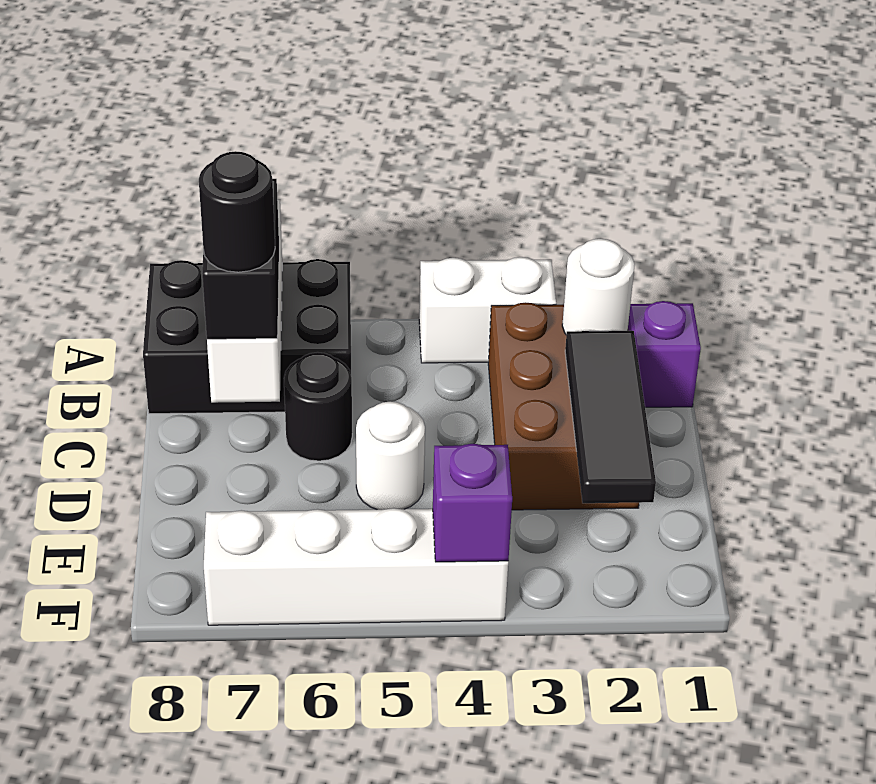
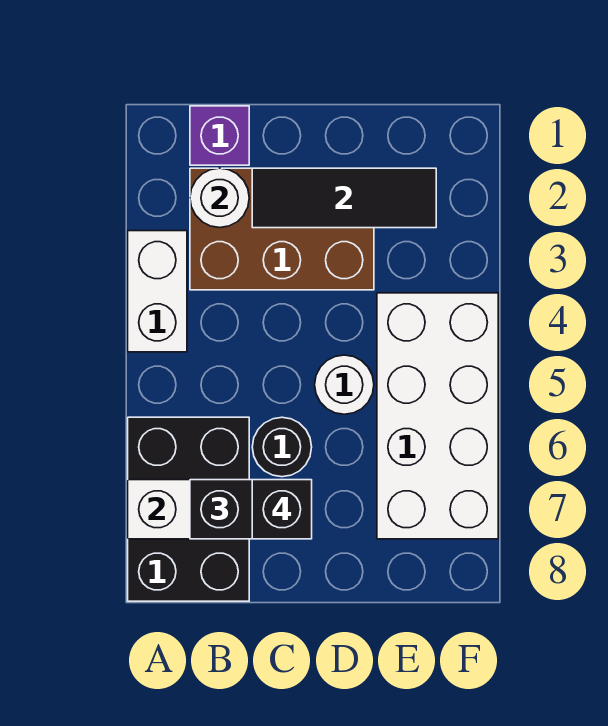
black round brick C7 level 4 -> black brick C7 level 4
white brick F4:F7 level 1 -> white brick E4:F7 level 1
purple brick F4 level 2 -> none

